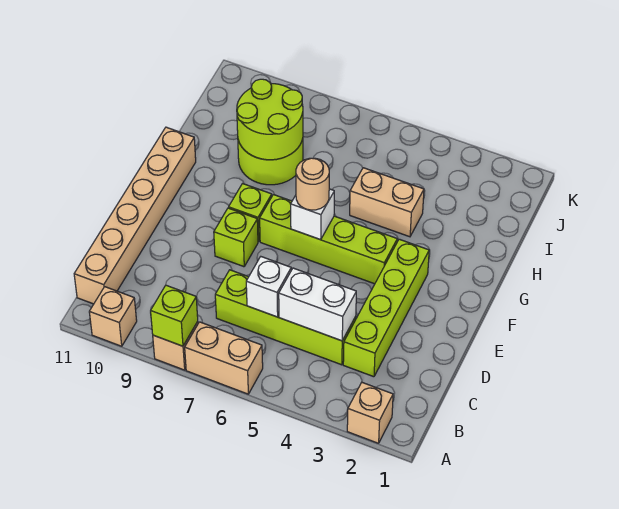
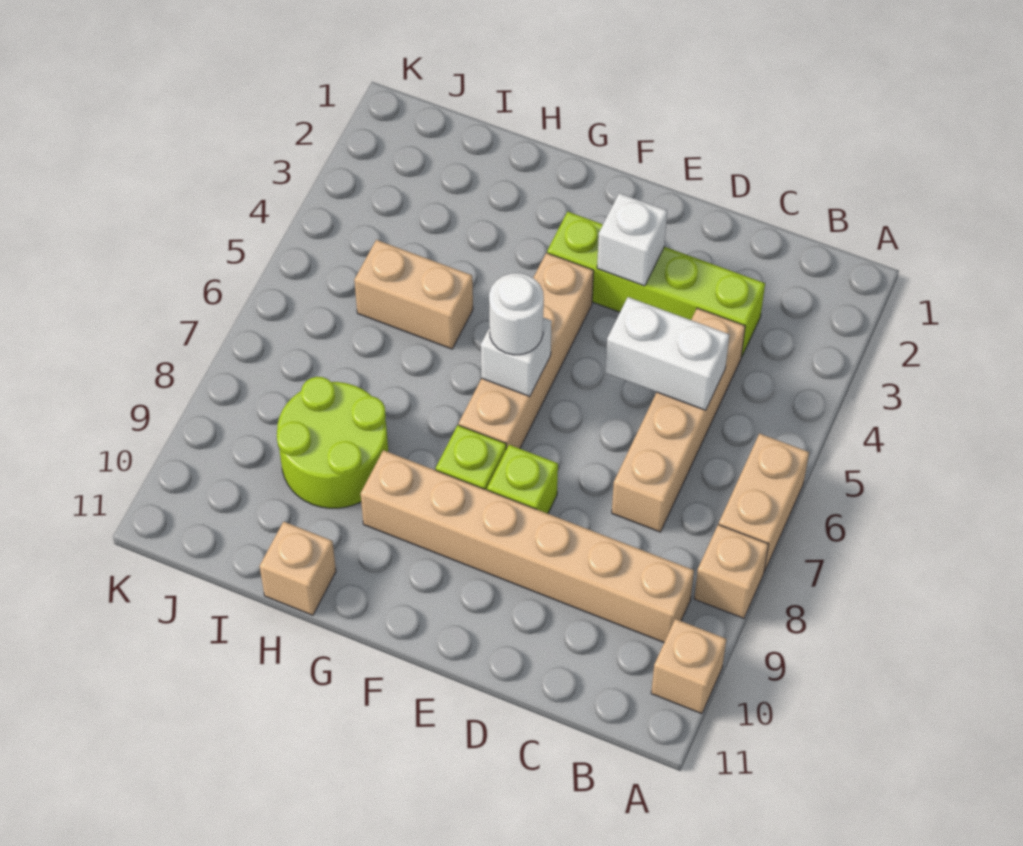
tan brick A2 level 1 -> tan brick H11 level 1
lime brick A8 level 2 -> none
tan brick B11:G11 level 1 -> tan brick B9:G9 level 1
lime brick C4:C7 level 1 -> tan brick C4:C7 level 1
white brick C4:C5 level 2 -> white brick C5:D5 level 2
white brick C6 level 2 -> white brick E3 level 2
lime brick F4:F7 level 1 -> tan brick F4:F7 level 1
tan round brick F6 level 3 -> white round brick F6 level 3
tan brick H4:H5 level 1 -> tan brick H5:I5 level 1
lime round brick H8:I9 level 2 -> none

